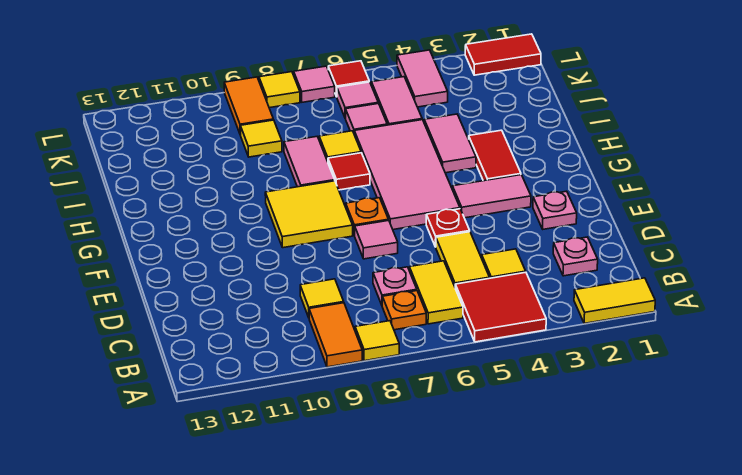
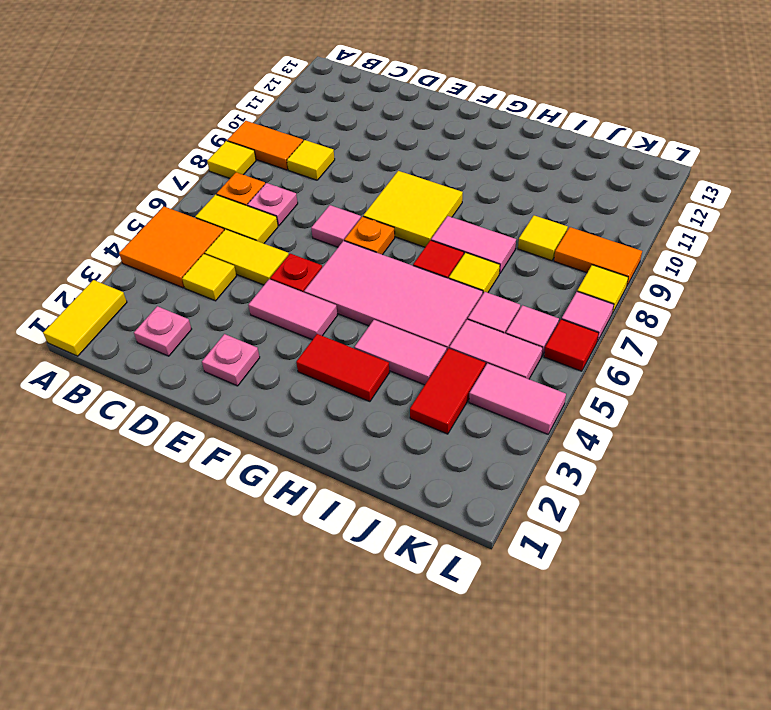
red tile A4:B5 level 1 -> orange tile A4:B5 level 1
pink tile F3:F4 level 1 -> pink tile E4:F4 level 1
red tile L1:L2 level 1 -> red tile J3:J4 level 1

